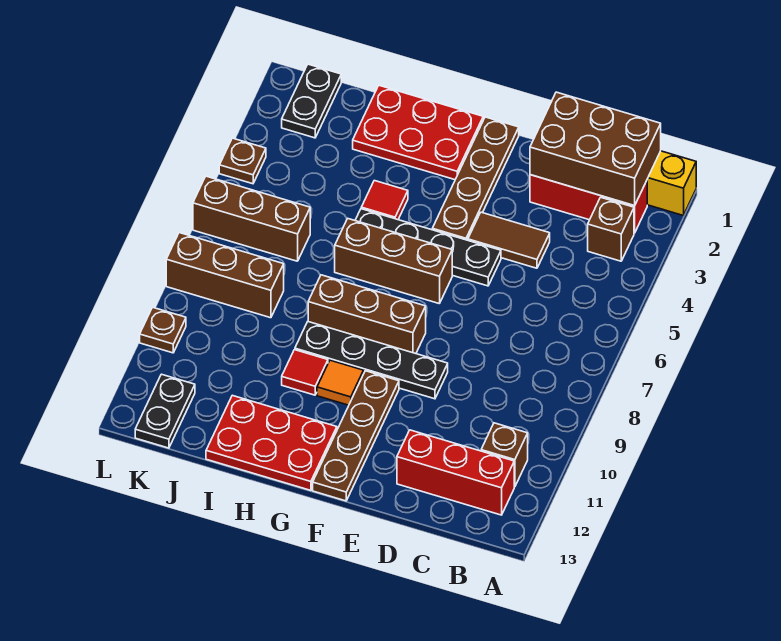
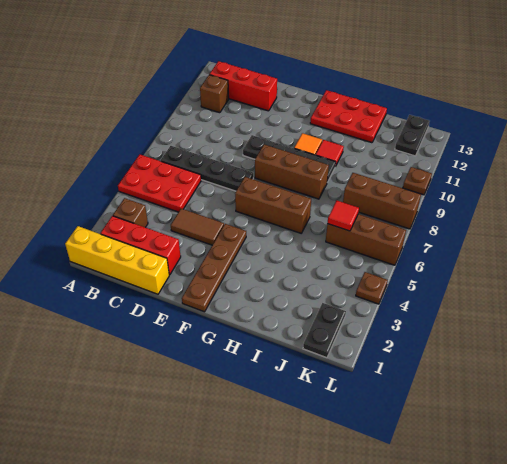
brown brick B1:D2 level 2 -> none
black plate E5:H5 level 1 -> black plate B7:E7 level 1
brown plate F10:F13 level 1 -> none
red plate G1:I2 level 1 -> red plate A5:C6 level 1
red tile H4 level 1 -> red tile J6 level 2

